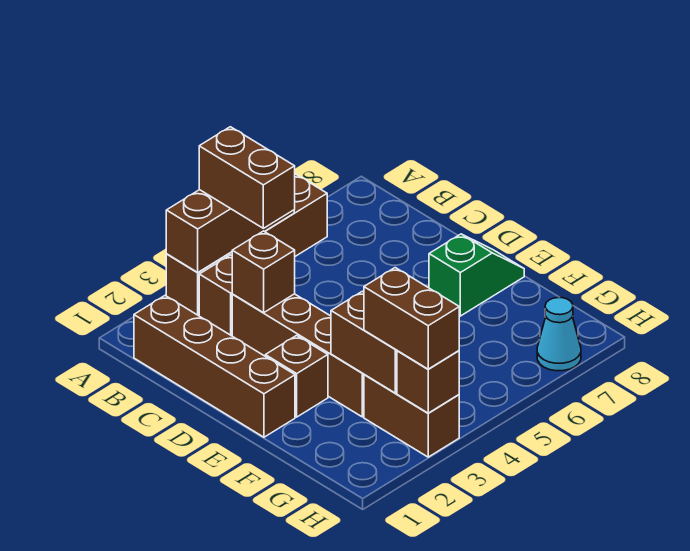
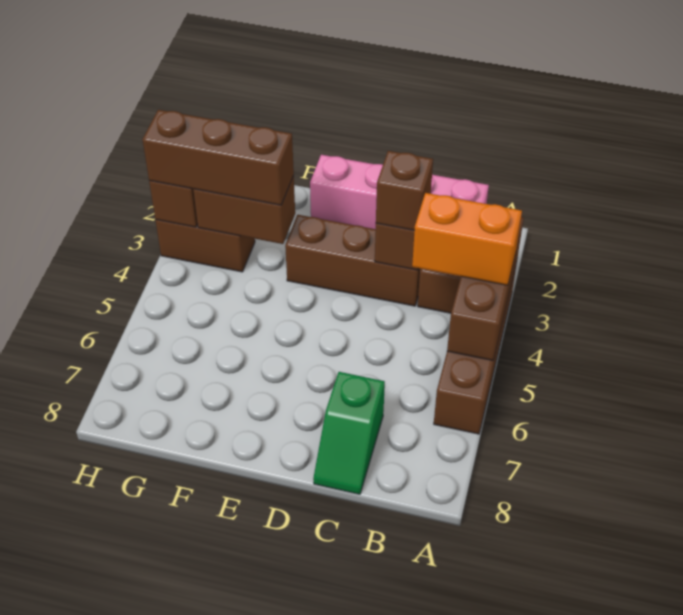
brown brick A4:B4 level 3 -> orange brick A4:B4 level 3
brown brick B1:E1 level 1 -> pink brick B1:E1 level 1
brown brick C3:F3 level 1 -> brown brick C3:E3 level 1
brown brick E2 level 1 -> brown brick C3 level 3
green slope E7:E8 level 1 top 7 -> green slope C7:C8 level 1 top 7
brown brick G3:H3 level 3 -> brown brick F3:H3 level 3
cyan cone H7 level 1 -> none

